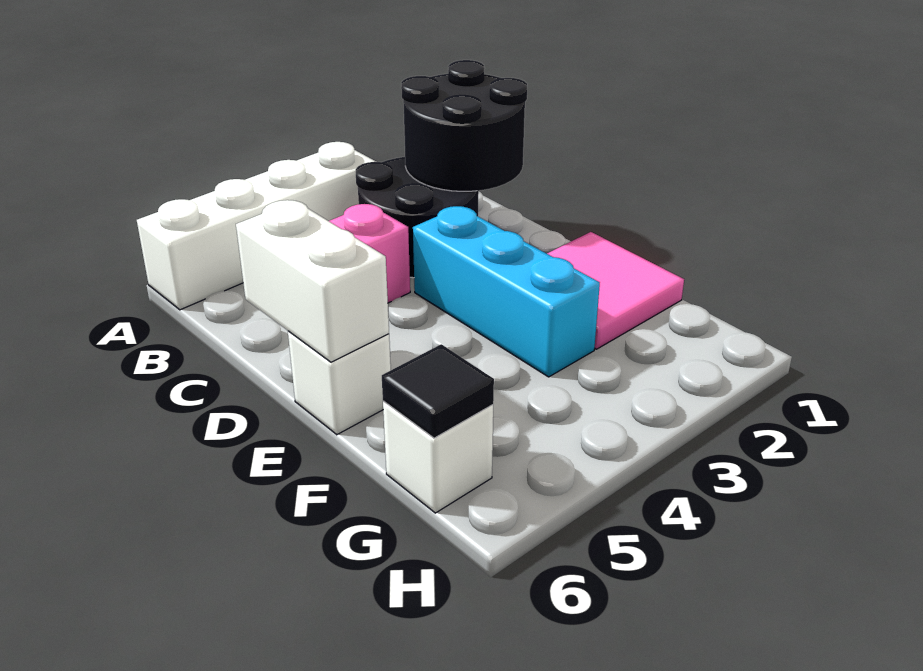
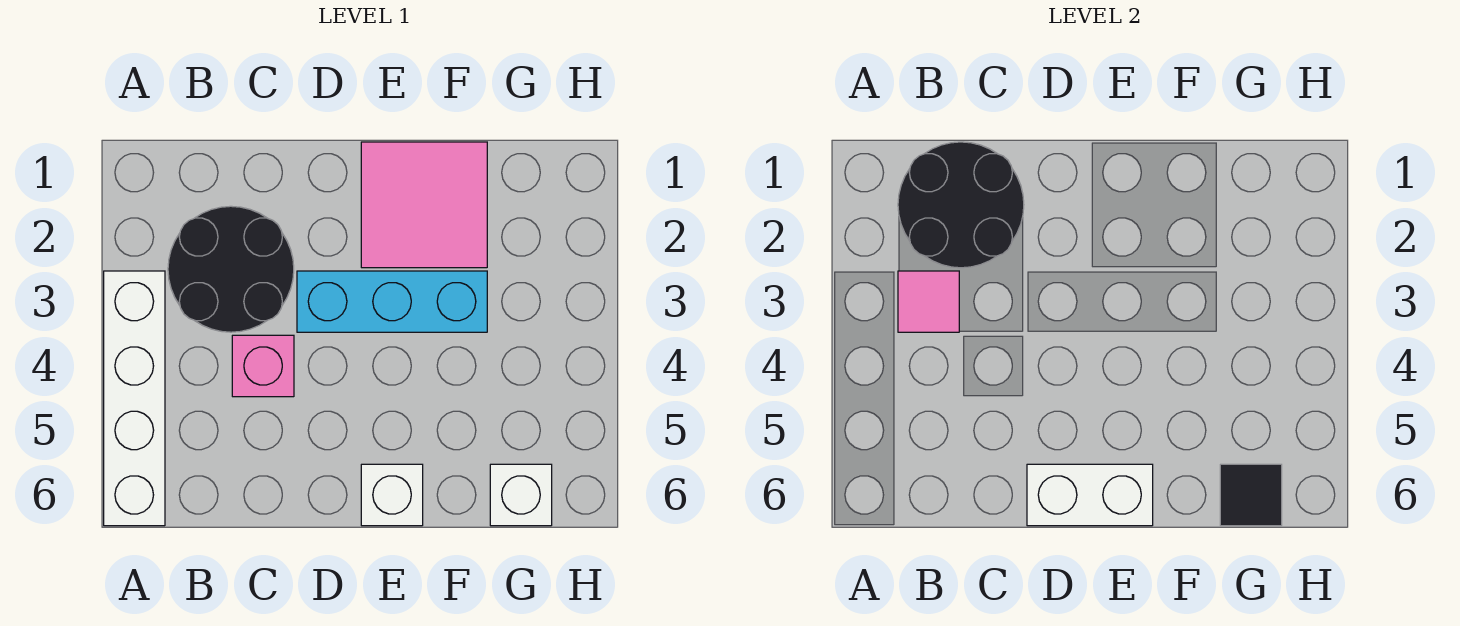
none -> pink tile B3 level 2

